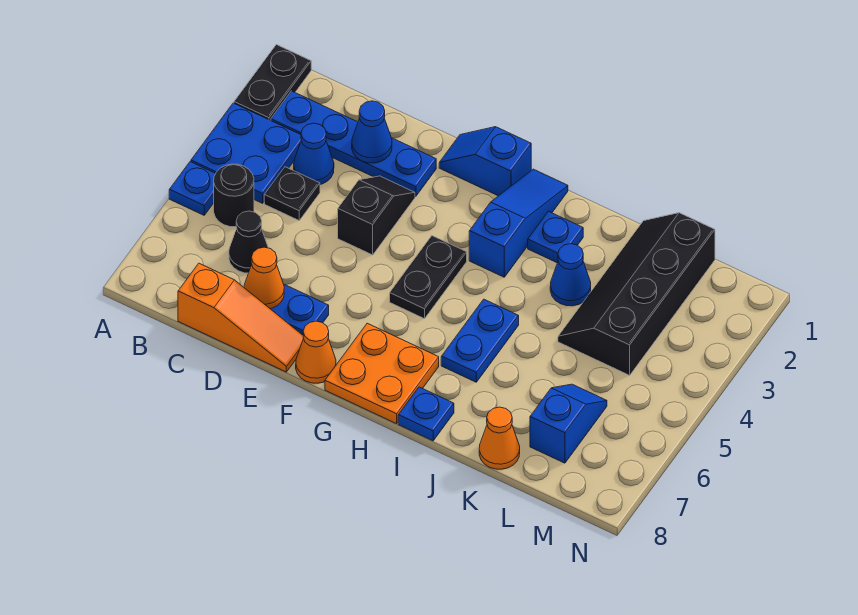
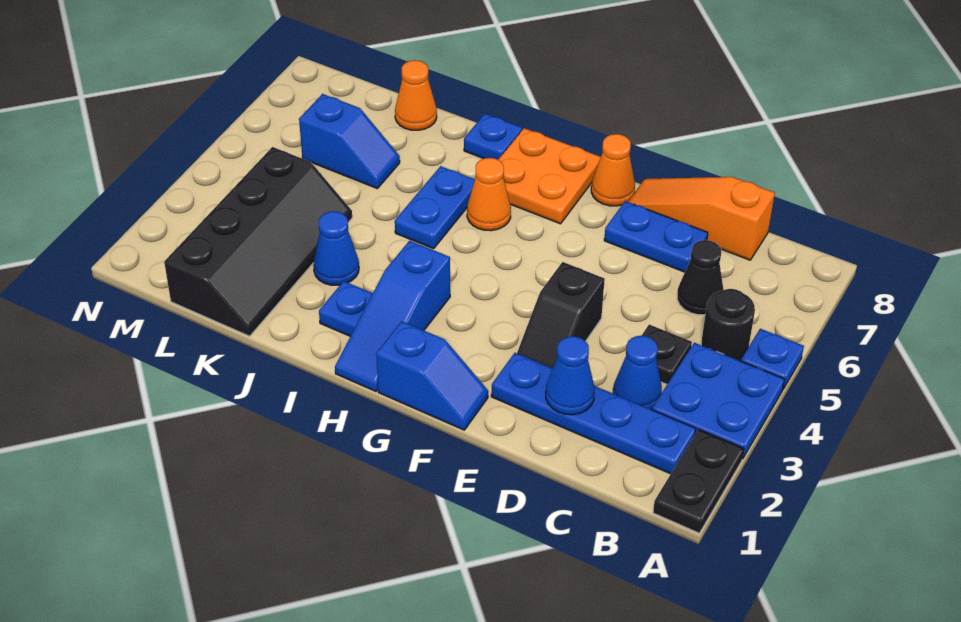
orange cone D7 level 2 -> orange cone H6 level 1
black plate G4:G5 level 1 -> none
blue slope L6:L7 level 1 top 7 -> blue slope K6:L6 level 1 top L

